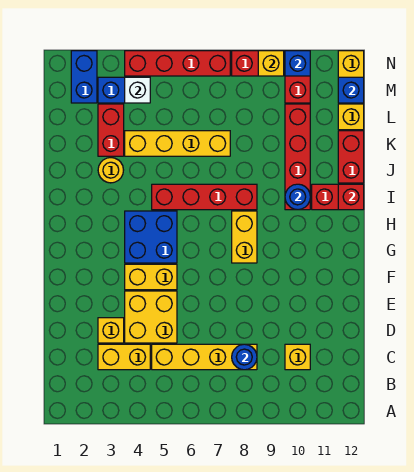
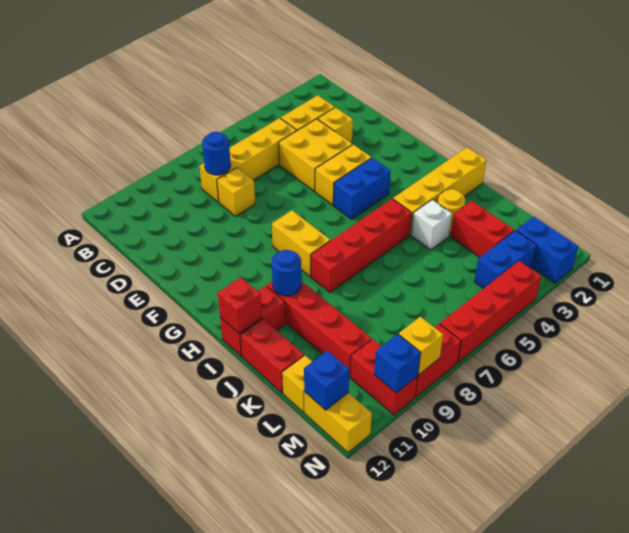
yellow brick C10 level 1 -> yellow brick D8 level 1
blue brick G4:H5 level 1 -> blue brick G4:G5 level 1
yellow brick K4:K7 level 1 -> yellow brick I1:I4 level 1
white brick M4 level 2 -> white brick J4 level 1

